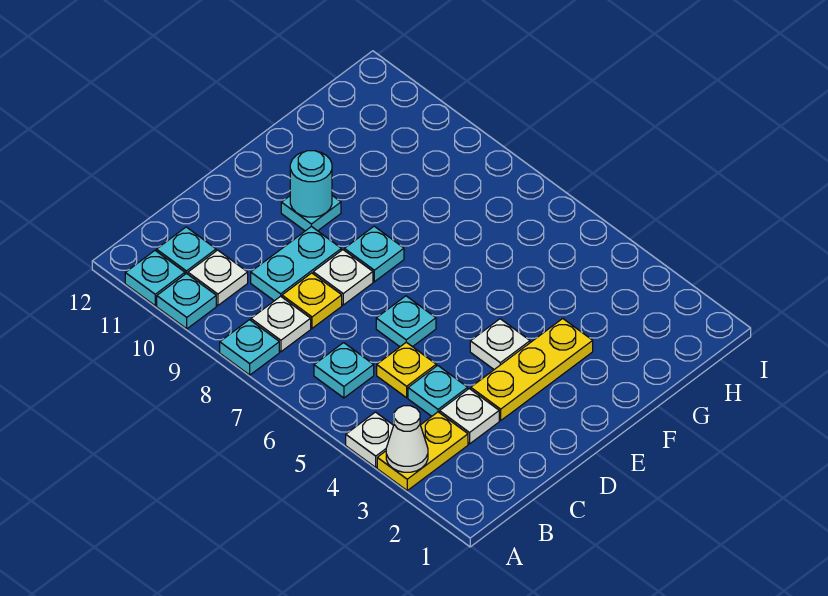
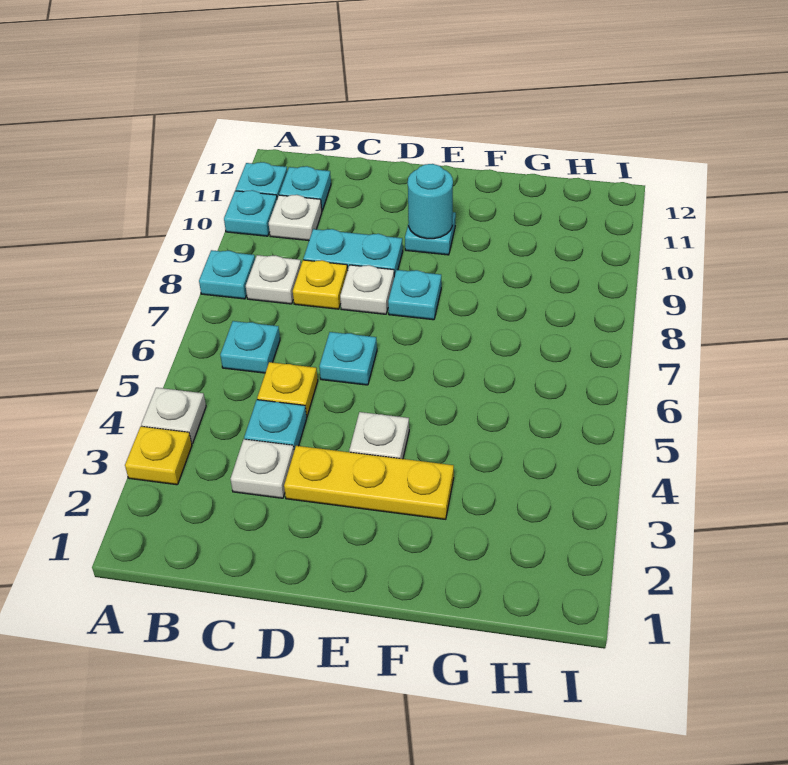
yellow plate A3:B3 level 1 -> yellow plate A3 level 1
white cone A3 level 2 -> none

